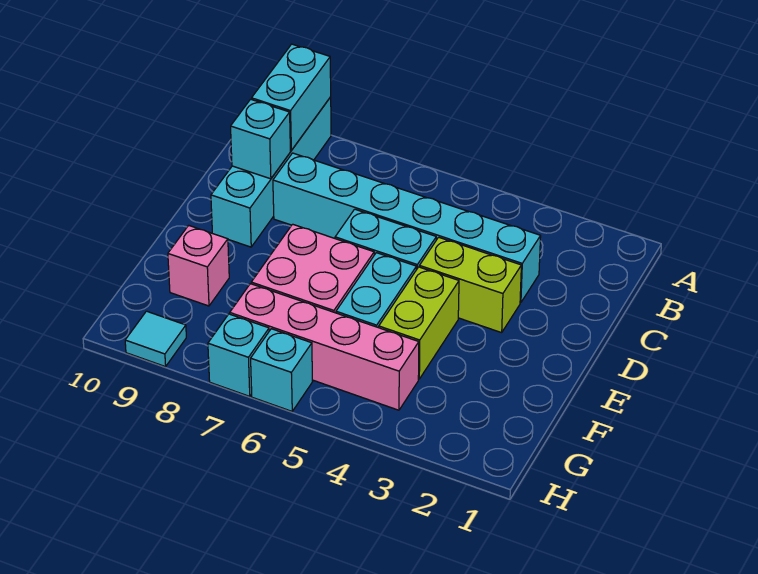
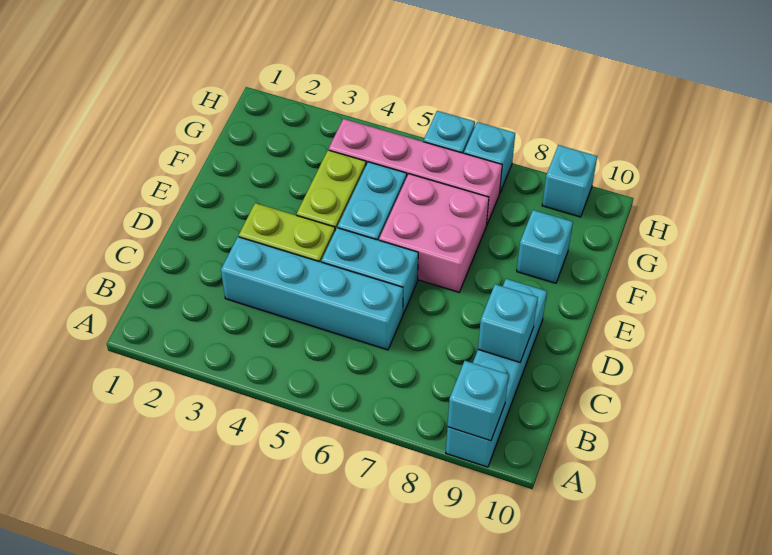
cyan brick A9:B9 level 2 -> cyan brick A9 level 2
cyan brick C3:C8 level 1 -> cyan brick C3:C6 level 1
pink brick F9 level 1 -> cyan brick F9 level 1
cyan tile H9 level 1 -> cyan brick H9 level 1

